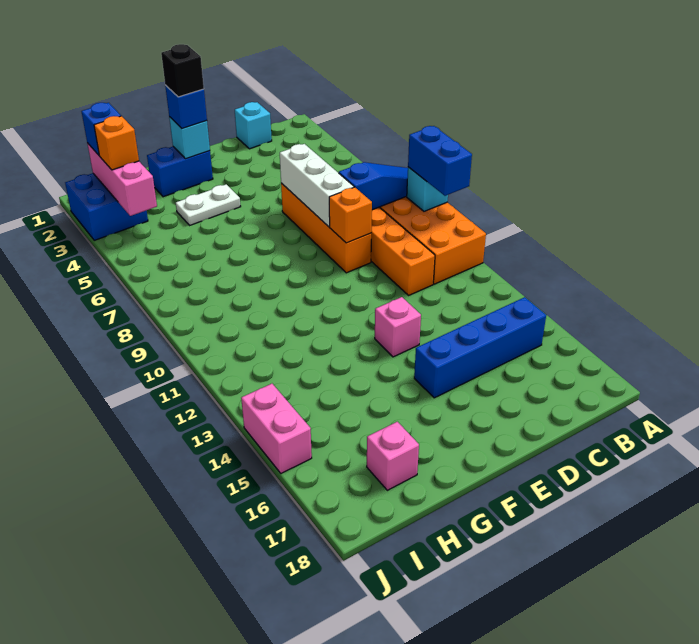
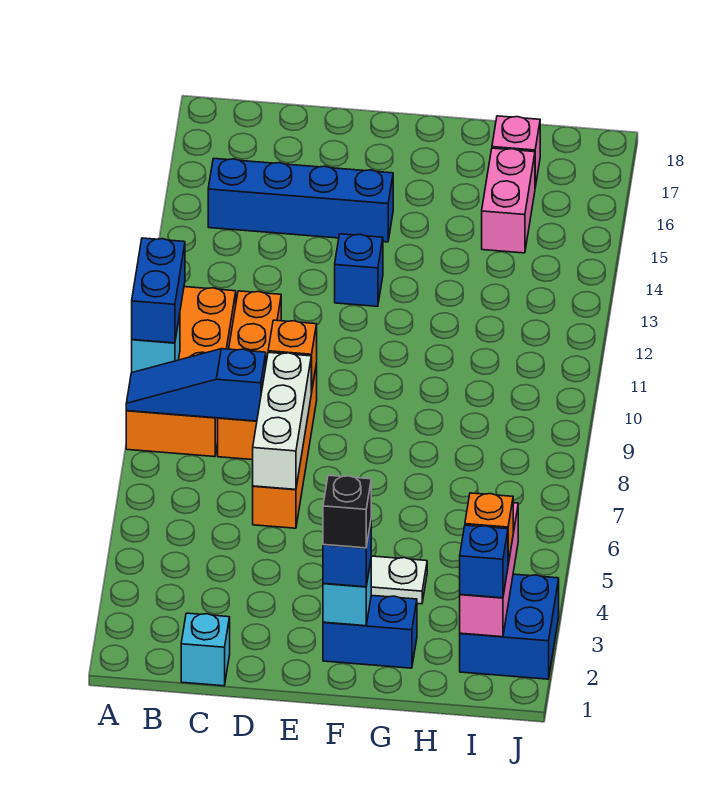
pink brick E13 level 1 -> blue brick E13 level 1
pink brick J14:J15 level 1 -> pink brick H15:H16 level 1

